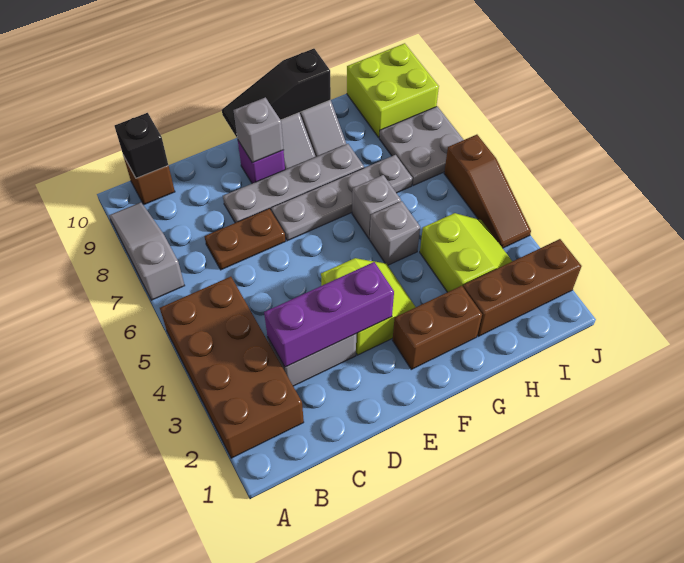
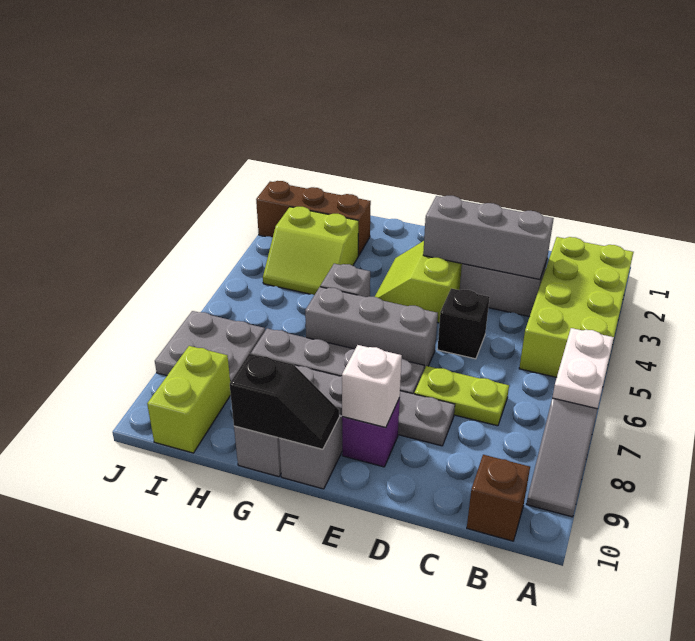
brown brick A2:B5 level 1 -> lime brick A2:B5 level 1
none -> white plate A6:A7 level 2
black brick B10 level 2 -> black brick D5 level 1
purple brick C3:E3 level 2 -> grey brick C3:E3 level 2
brown plate C7:D7 level 1 -> lime plate C7:D7 level 1
grey brick E9 level 2 -> white brick E9 level 2
black slope E10:G10 level 2 top G -> black slope F10:G10 level 2 top G
brown brick F2:G2 level 1 -> none
grey brick G6 level 1 -> grey brick E6:G6 level 1
lime slope H3:I4 level 1 top H -> lime slope H3:I4 level 1 top 3
lime brick I9:J10 level 1 -> lime brick I9:I10 level 1
brown slope J4:J6 level 1 top 6 -> none

